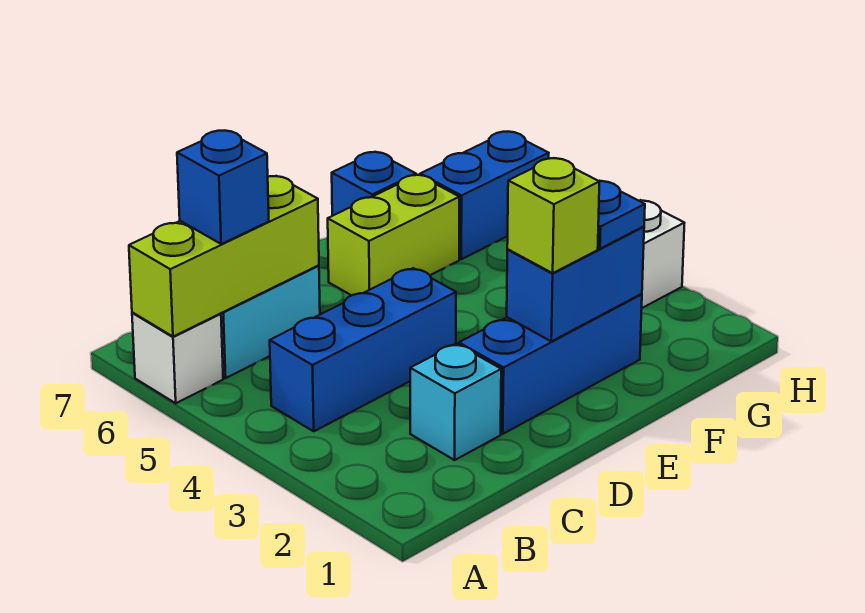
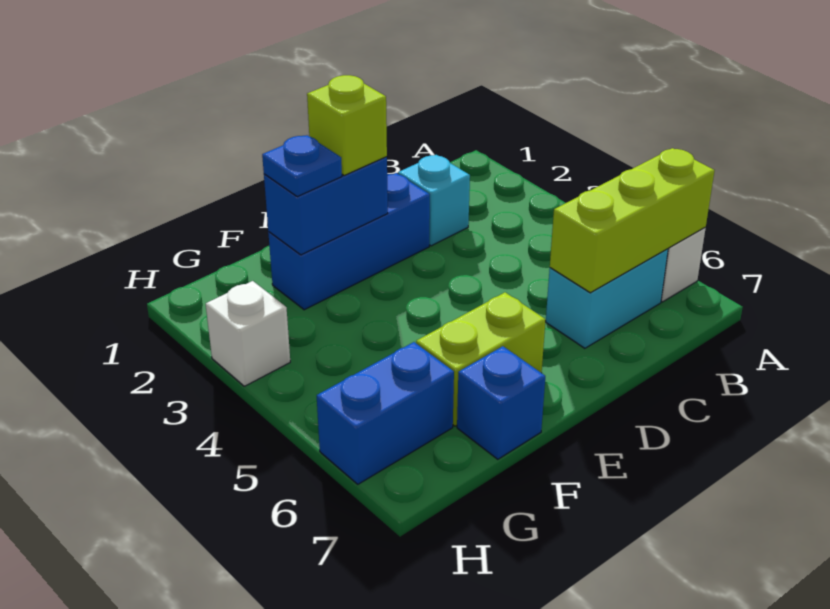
blue brick B4:D4 level 1 -> none
blue brick B6 level 3 -> none

